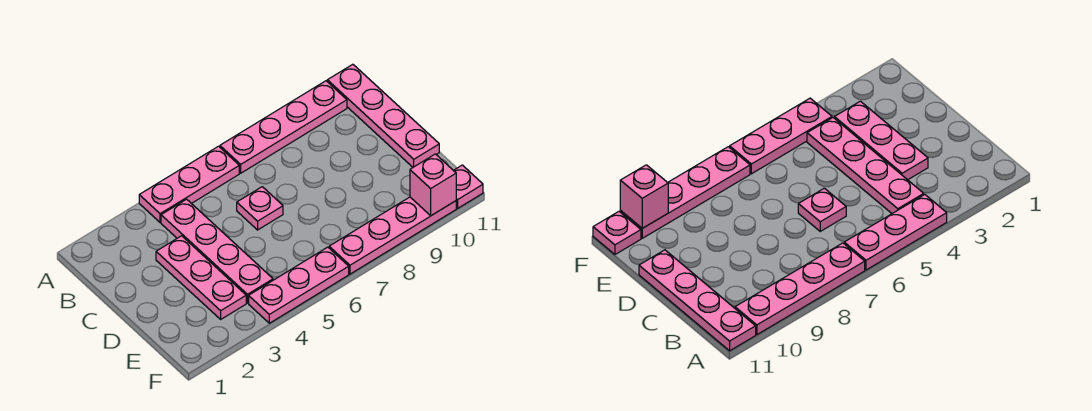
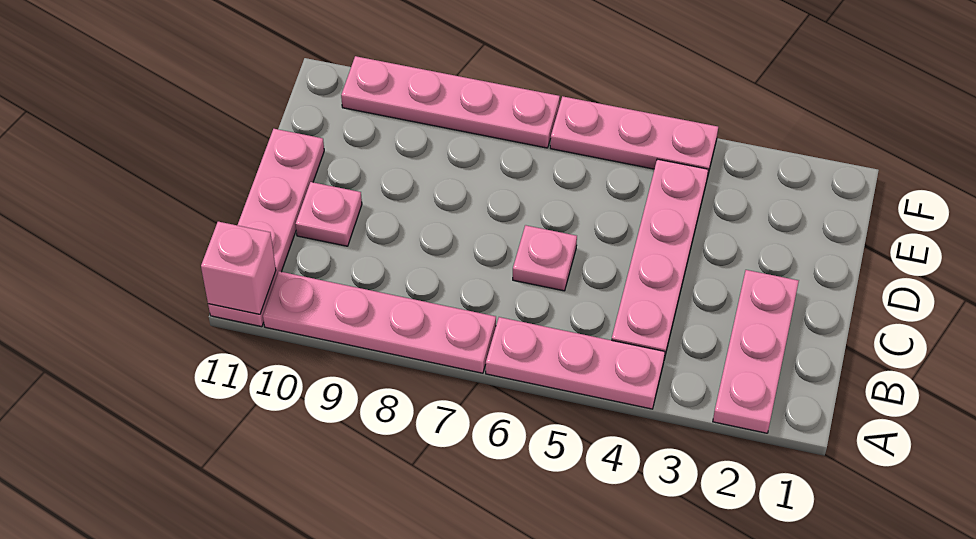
pink plate C3:E3 level 1 -> pink plate A2:C2 level 1
pink brick F10 level 2 -> pink brick A11 level 2
pink plate F11 level 1 -> pink plate C10 level 1

